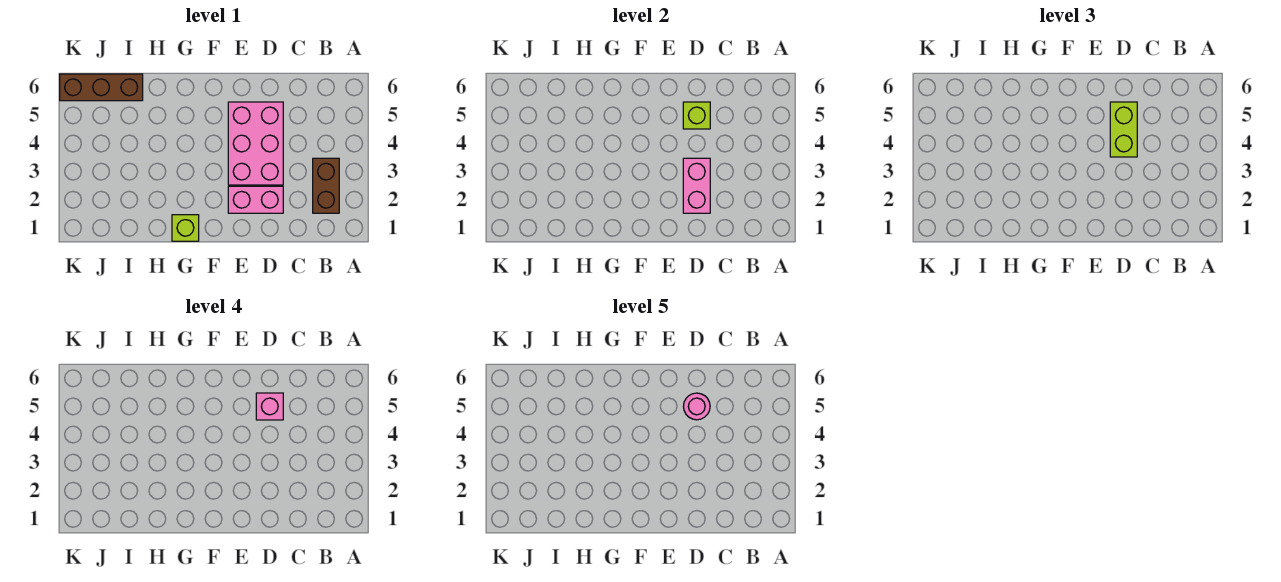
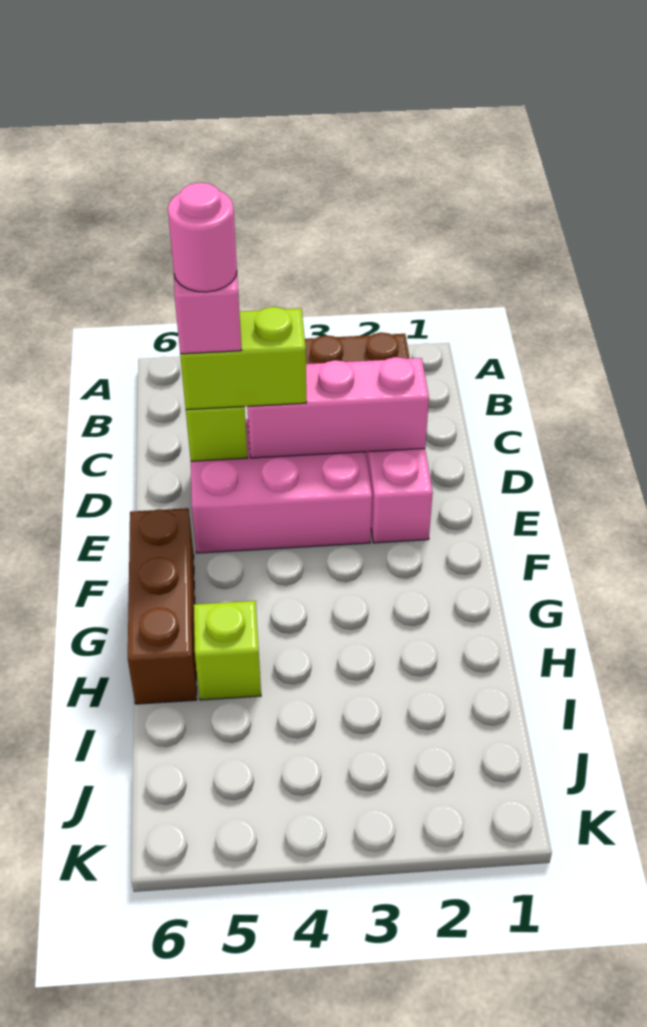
pink brick D2:D3 level 2 -> pink brick D2:D4 level 2
lime brick G1 level 1 -> lime brick H5 level 1
brown brick I6:K6 level 1 -> brown brick F6:H6 level 1

